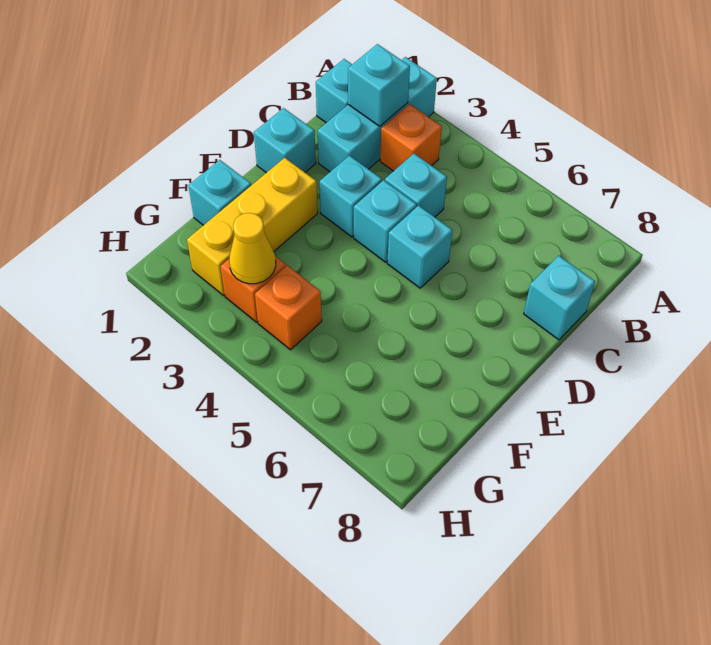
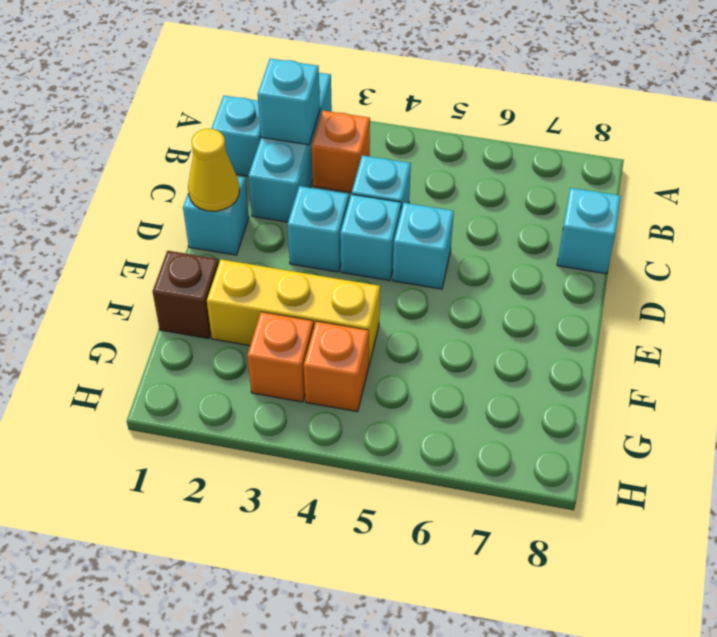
yellow brick E2:G2 level 1 -> yellow brick F2:F4 level 1
cyan brick F1 level 1 -> brown brick F1 level 1
yellow cone G3 level 2 -> yellow cone D1 level 2

